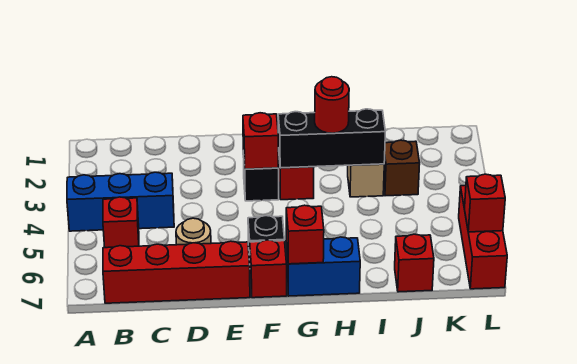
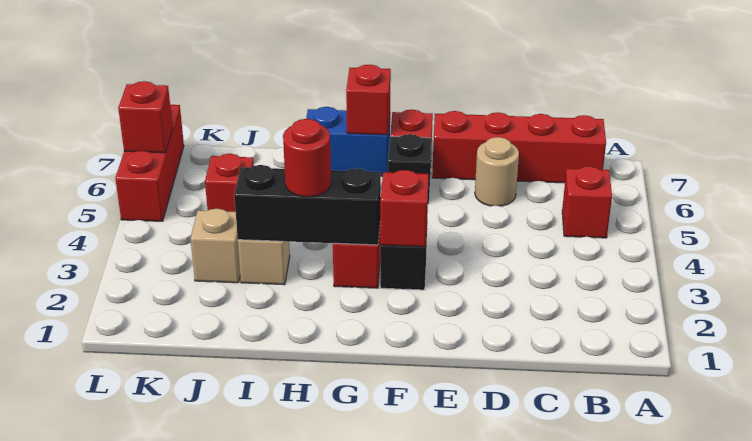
blue brick A4:C4 level 1 -> none
brown brick J3 level 1 -> tan brick J3 level 1
red brick J7 level 1 -> red brick J5 level 1

